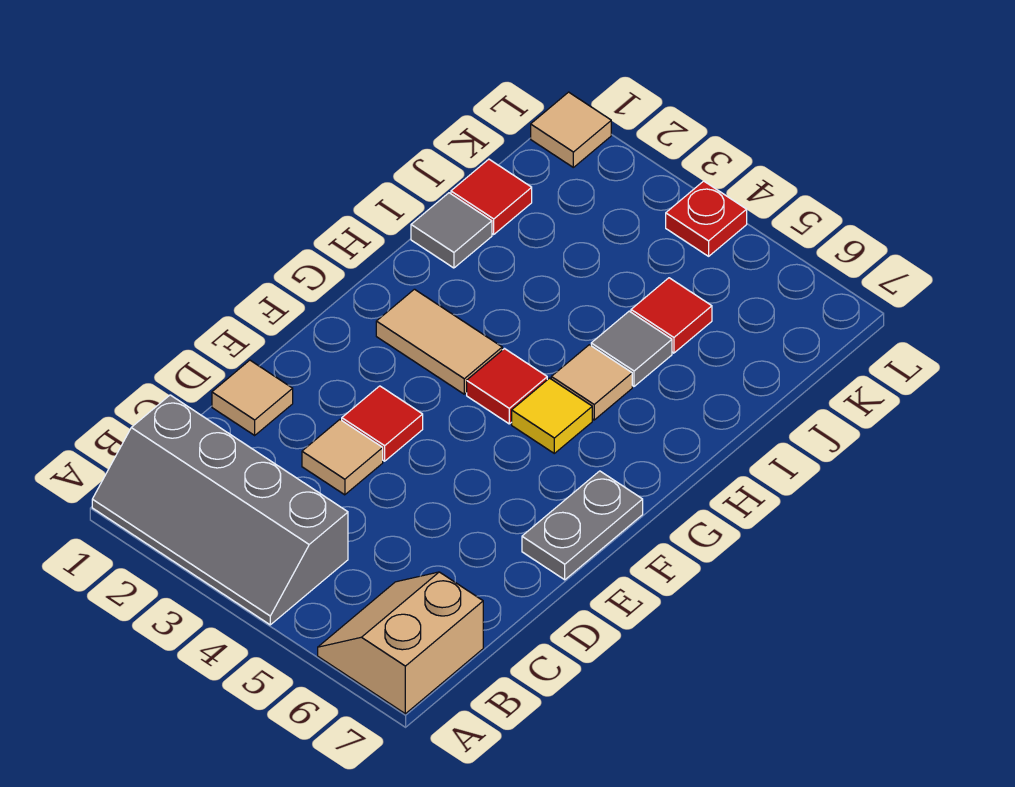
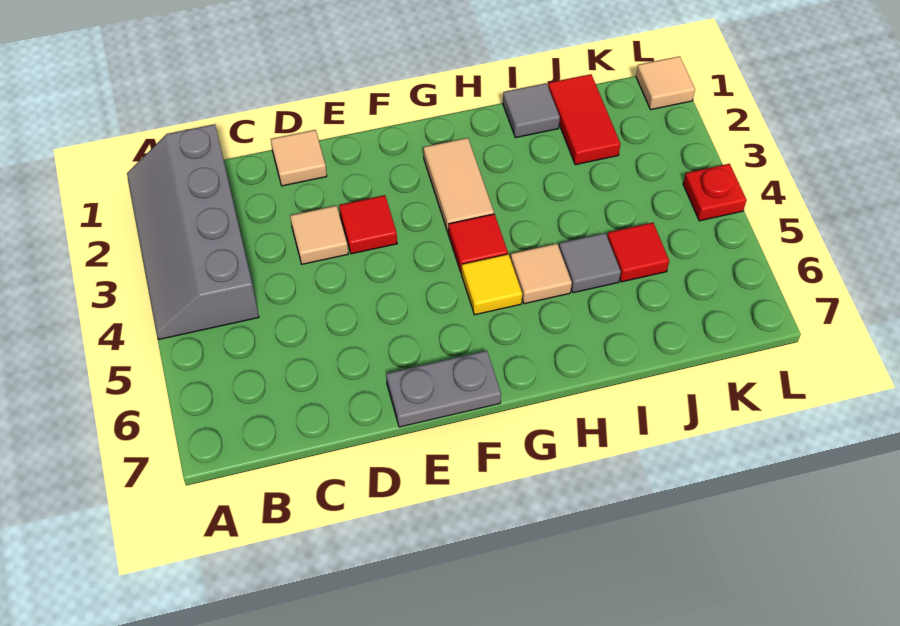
tan slope A6:B7 level 1 top 7 -> none
red tile J1 level 1 -> red tile J1:J2 level 1

